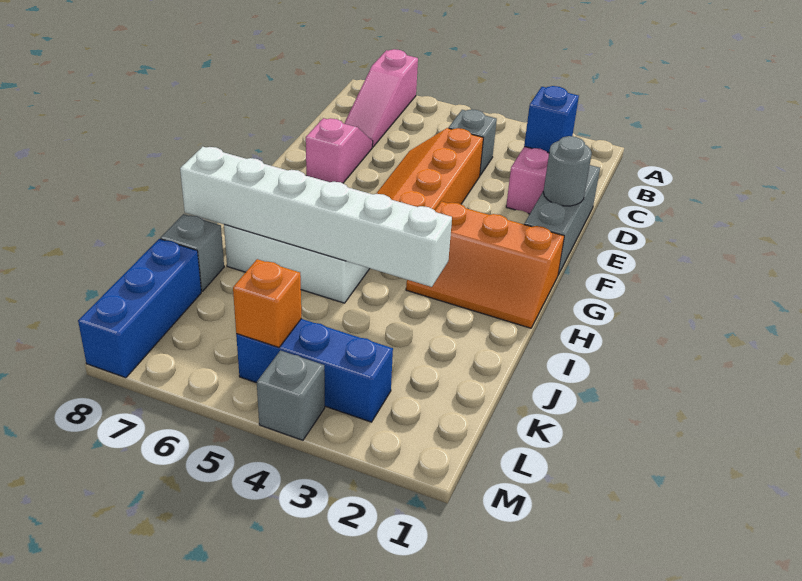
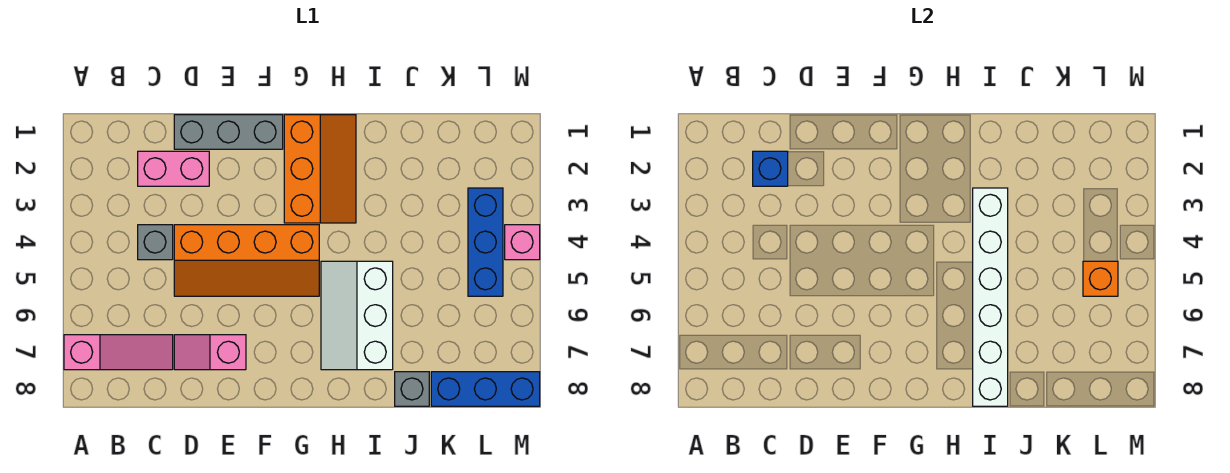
grey round brick E1 level 2 -> none
grey brick M4 level 1 -> pink brick M4 level 1

